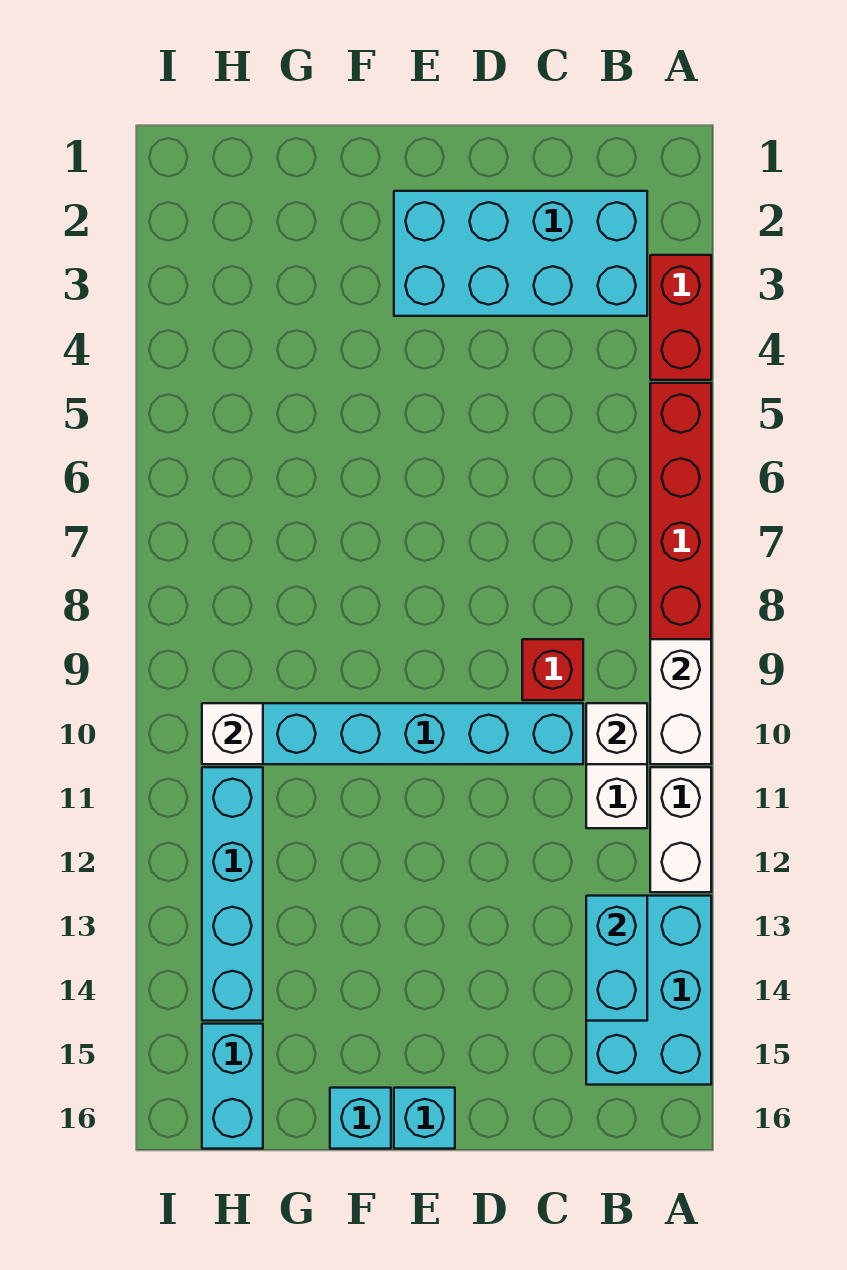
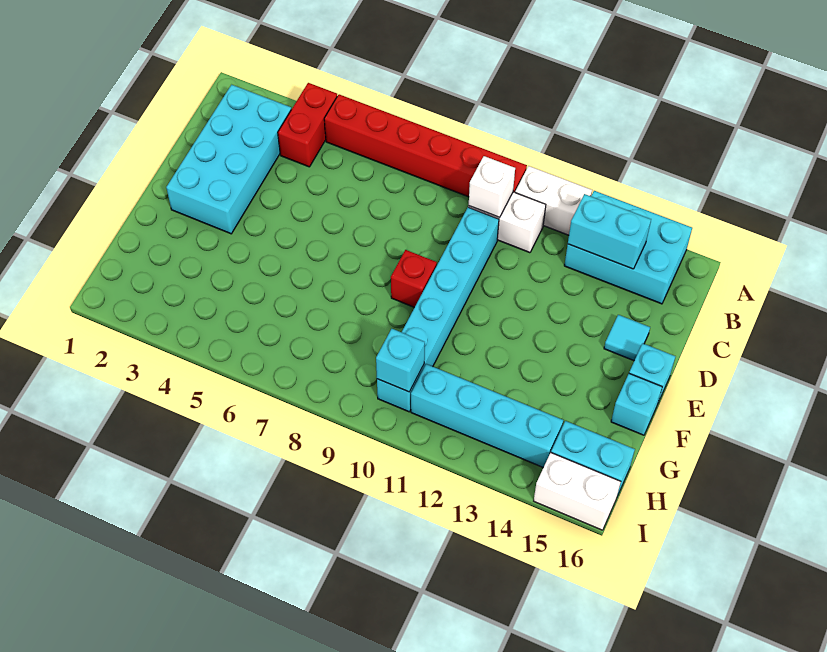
red brick A3:A4 level 1 -> red brick A4:B4 level 1
white brick A9:A10 level 2 -> white brick I15:I16 level 1
red brick C9 level 1 -> red brick E9 level 1
none -> cyan tile D15 level 1
white brick H10 level 2 -> cyan brick H10 level 2

